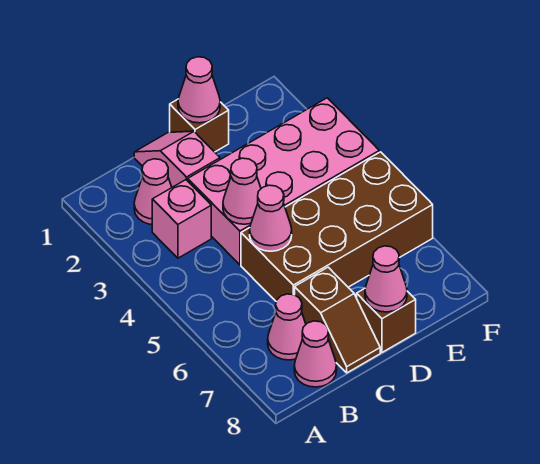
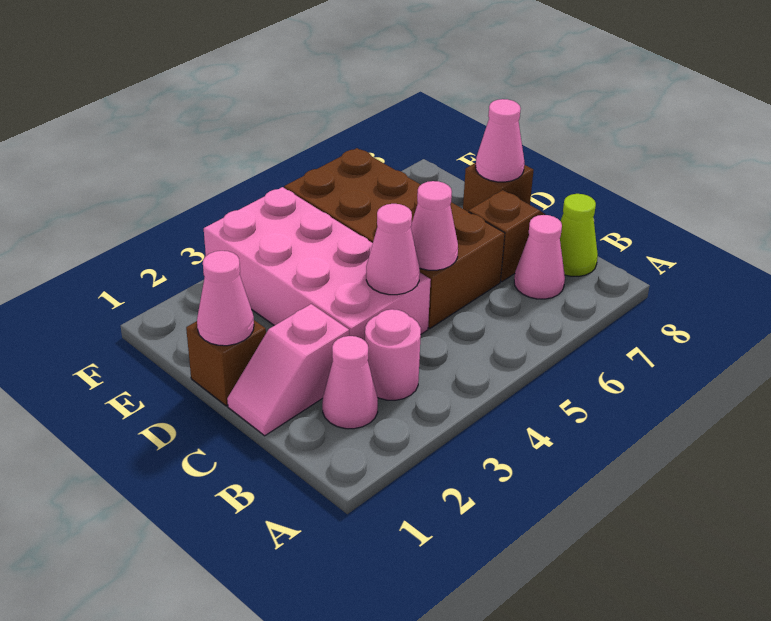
pink brick B3 level 1 -> pink round brick B3 level 1
pink cone B8 level 1 -> lime cone B8 level 1

